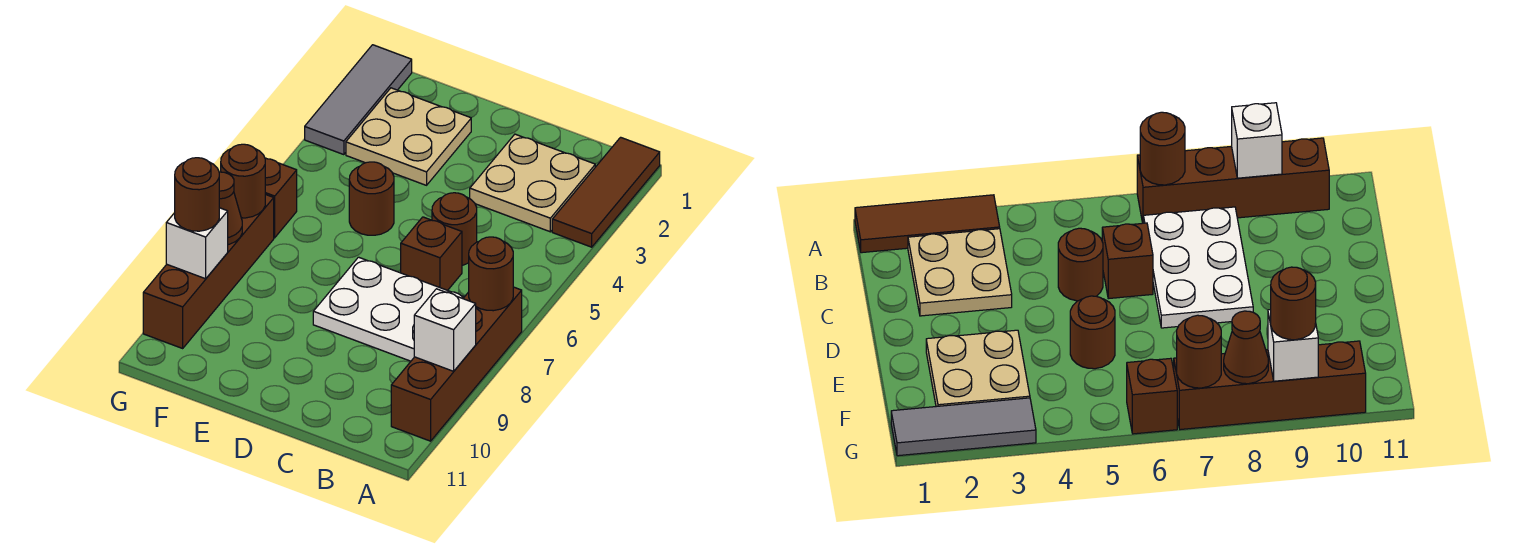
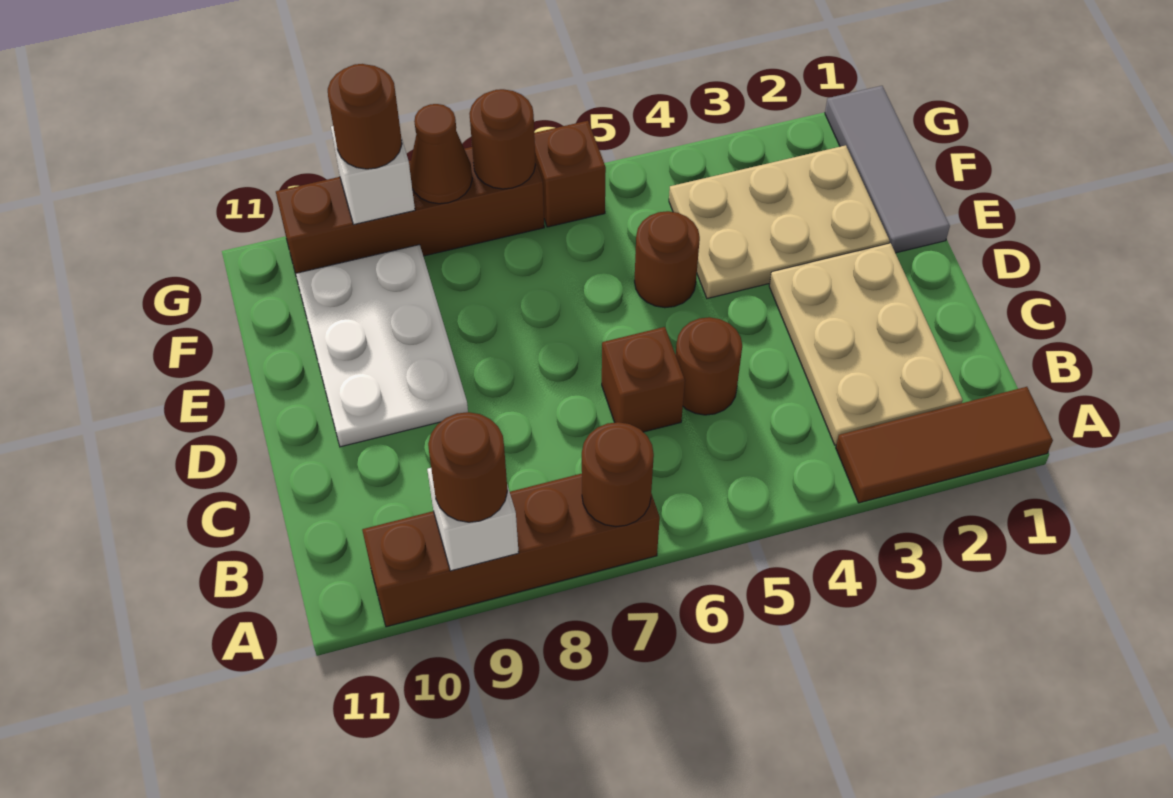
none -> brown round brick A9 level 3
tan plate B2:C3 level 1 -> tan plate B2:D3 level 1
white plate B7:D8 level 1 -> white plate D9:F10 level 1
tan plate E2:F3 level 1 -> tan plate E2:F4 level 1
grey tile G1:G3 level 1 -> grey tile E1:G1 level 1

